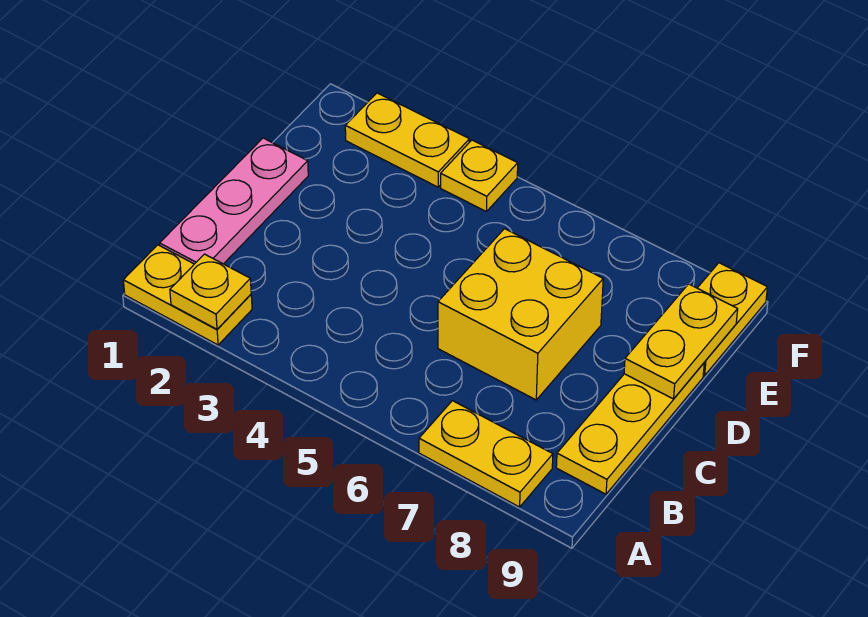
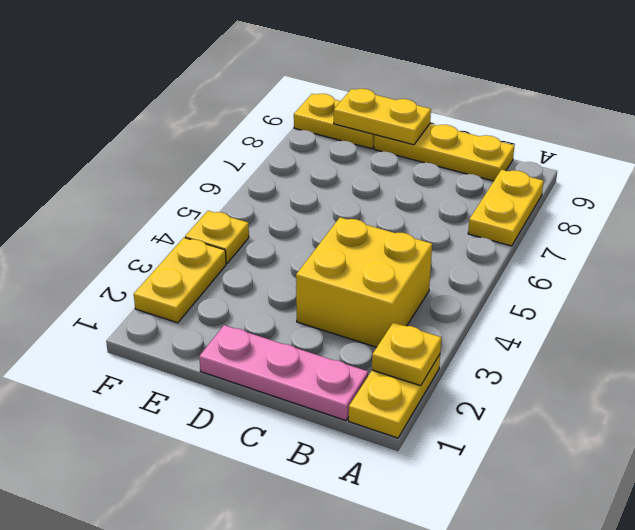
yellow brick C6:D7 level 1 -> yellow brick B3:C4 level 1

